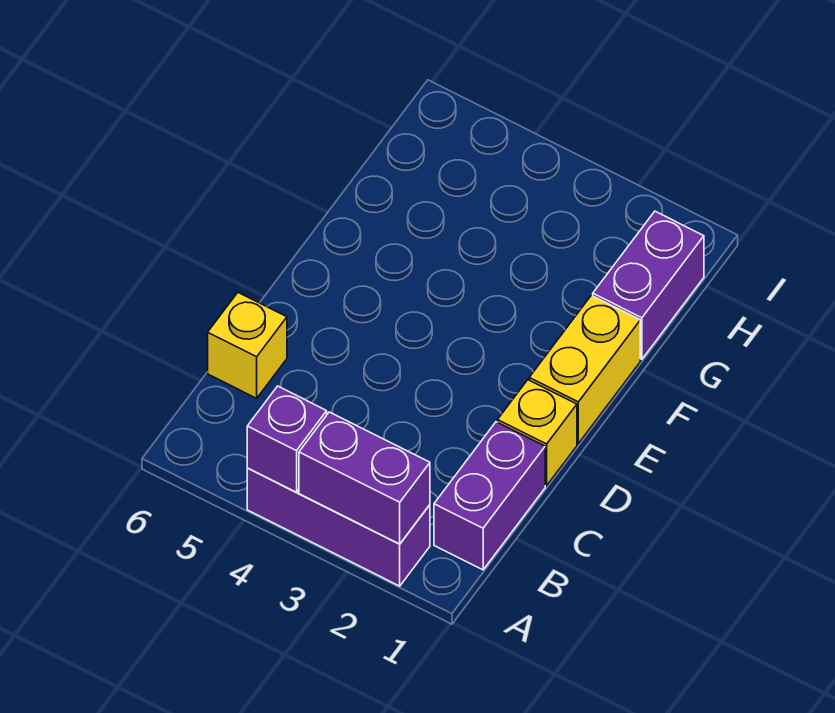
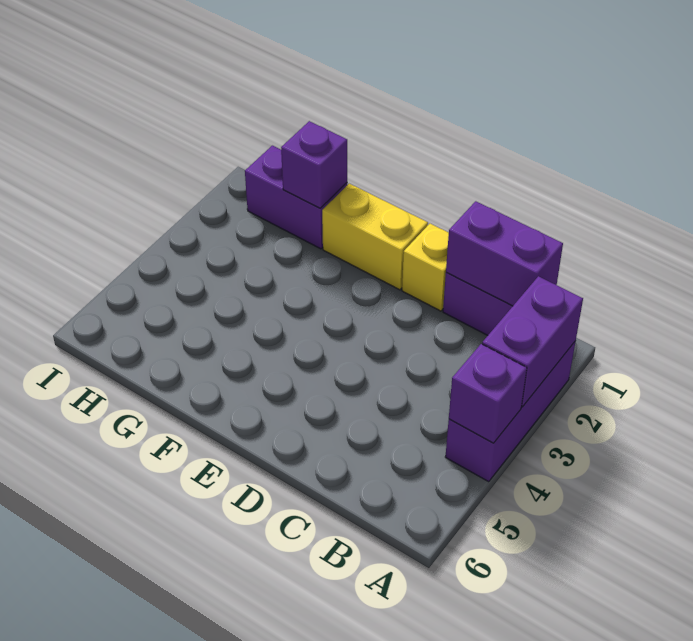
none -> purple brick B1:C1 level 2
yellow brick C6 level 1 -> none
none -> purple brick G1 level 2

